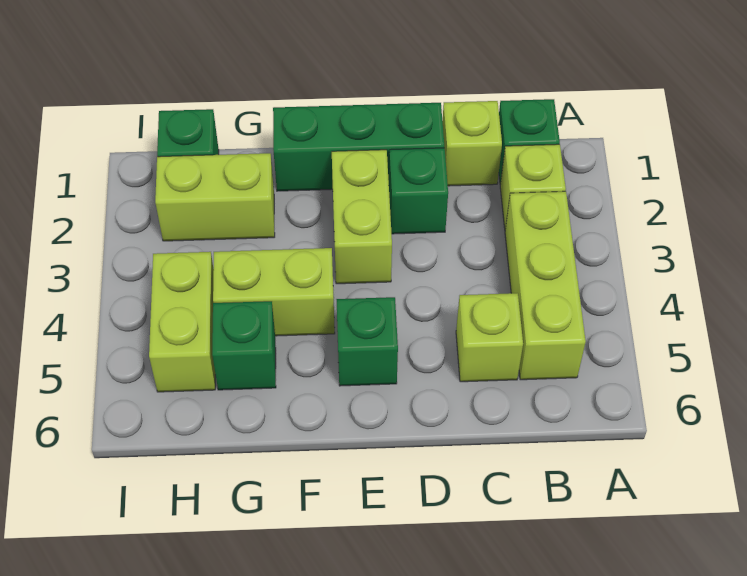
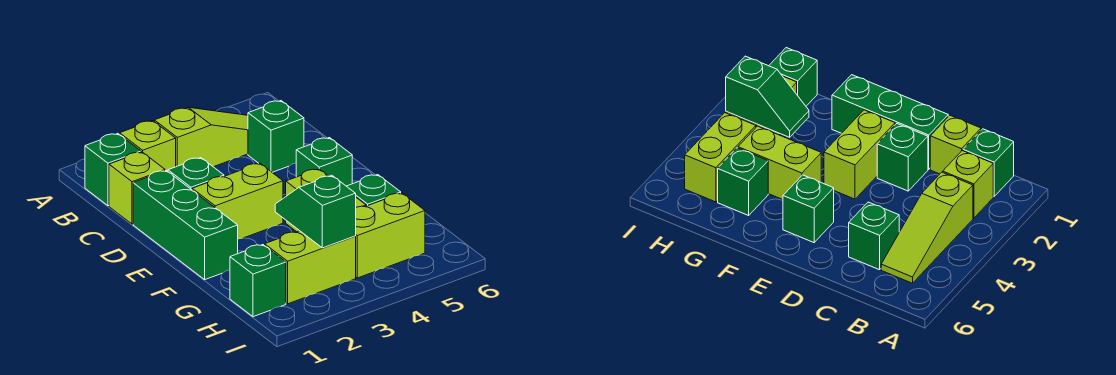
lime brick B3:B5 level 1 -> lime slope B3:B5 level 1 top 3
lime brick C5 level 1 -> green brick C5 level 1
lime brick G2:H2 level 1 -> lime brick H2:H3 level 1
none -> green slope G3:H3 level 2 top H

